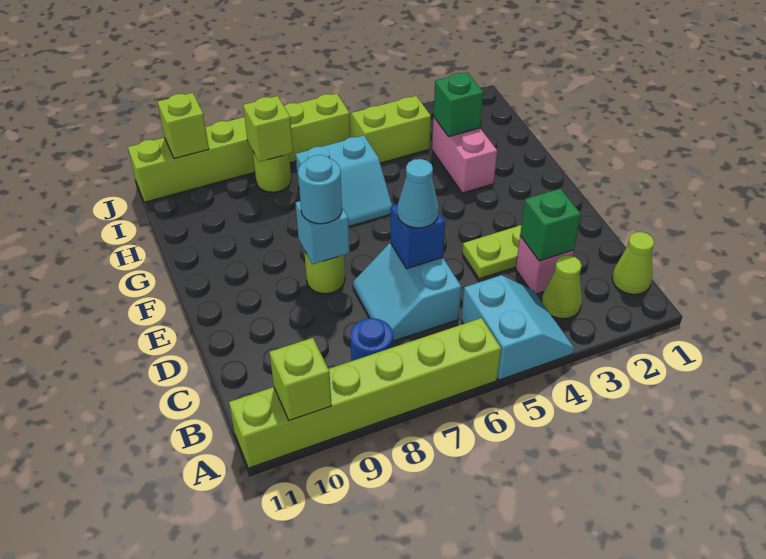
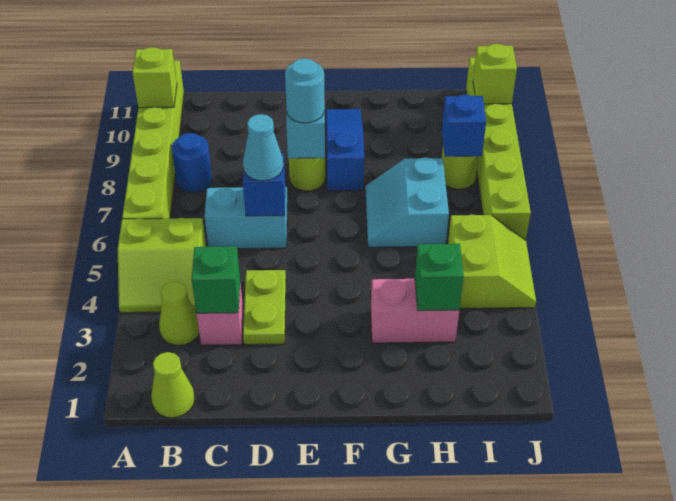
cyan slope A4:B5 level 1 top 5 -> lime slope A4:B5 level 1 top 5
none -> blue slope F8:F10 level 1 top 8
lime brick I8 level 2 -> blue brick I8 level 2

